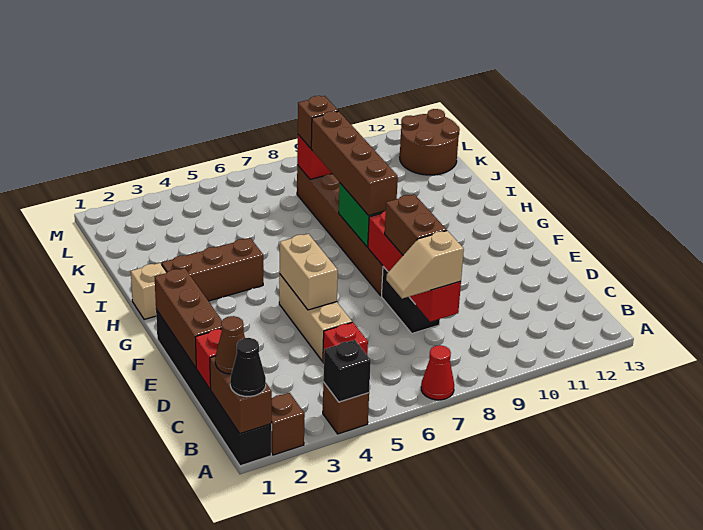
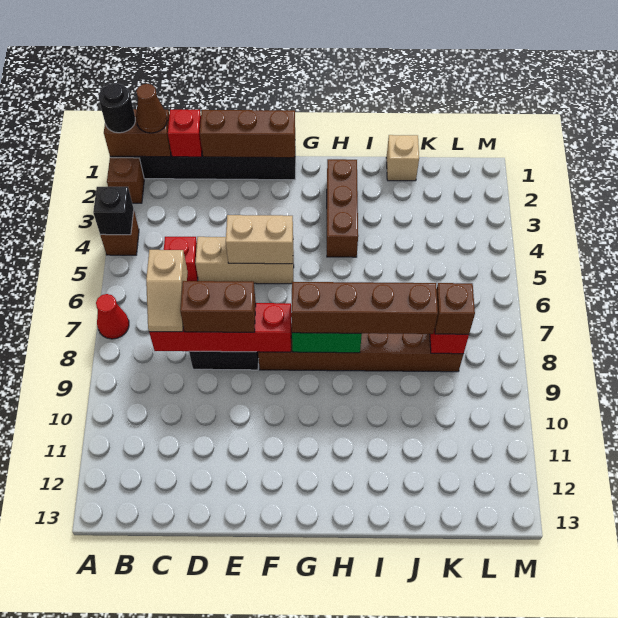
black cone A1 level 3 -> black round brick A1 level 3
tan slope C7:C8 level 3 top 8 -> tan slope C7:C8 level 3 top 7
tan brick H1 level 1 -> tan brick J1 level 1
brown round brick K12:L13 level 1 -> none

